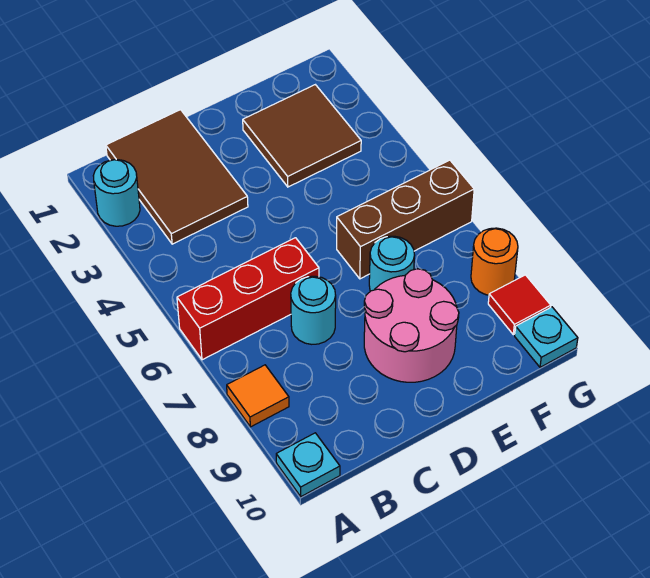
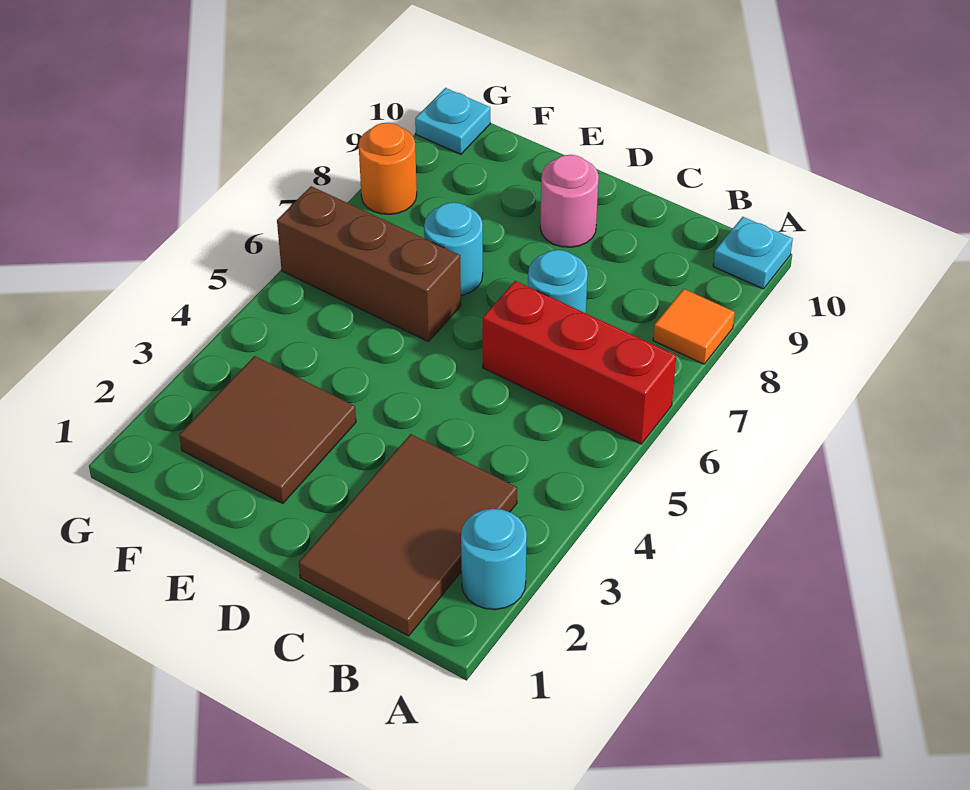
pink round brick D8:E9 level 1 -> pink round brick D9 level 1
red tile G9 level 1 -> none

